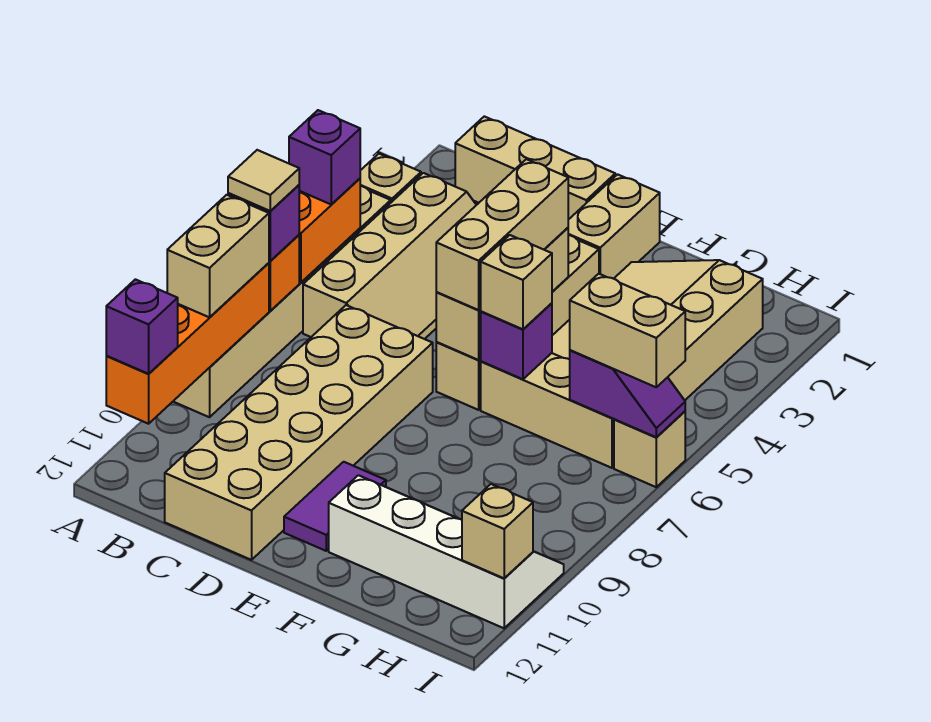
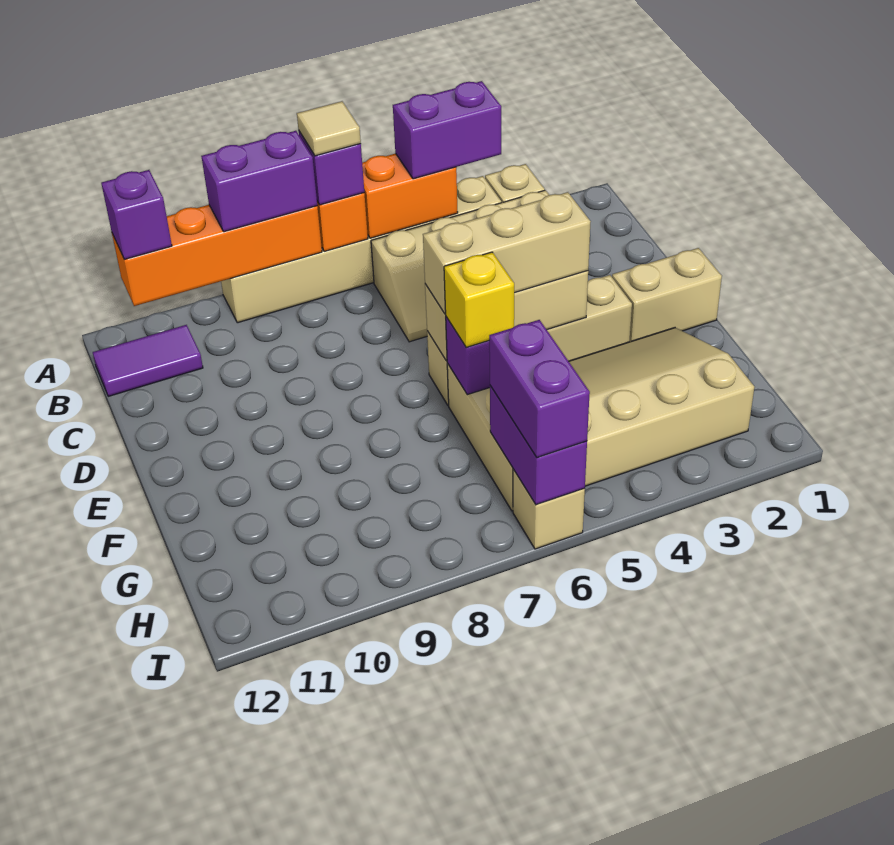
purple brick A5 level 3 -> purple brick A4:A5 level 3
tan brick A8:A9 level 3 -> purple brick A8:A9 level 3
tan brick B1:D1 level 1 -> none
tan brick C7:D12 level 1 -> none
purple tile E10:E11 level 1 -> purple tile B11:B12 level 1
tan brick F6 level 3 -> yellow brick F6 level 3
white slope F10:I11 level 1 top 11 -> none
purple slope H6:I6 level 2 top H -> purple brick H6:I6 level 2
tan brick H6:I6 level 3 -> purple brick H6:I6 level 3
tan brick I11 level 2 -> none

